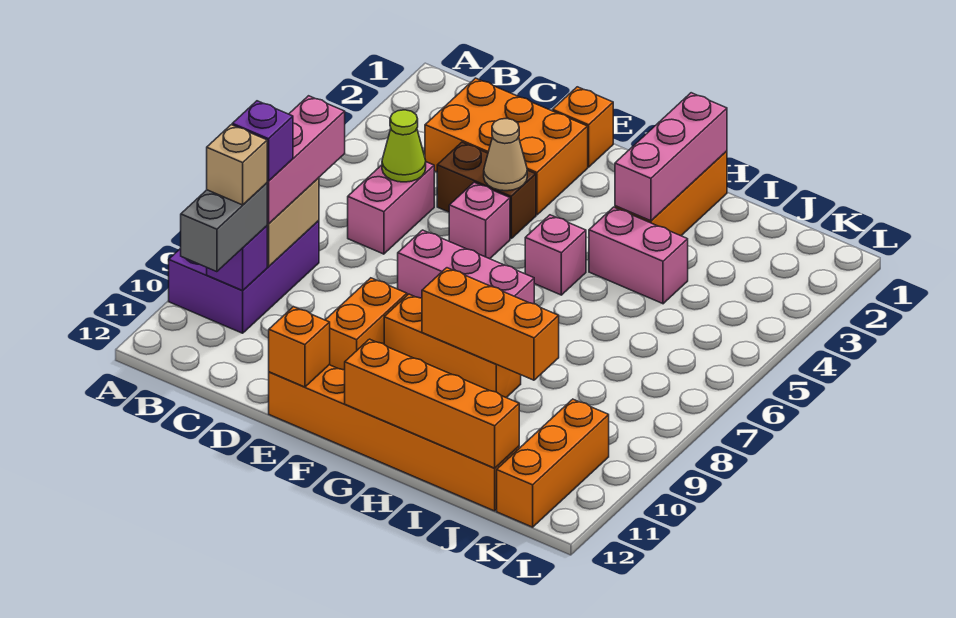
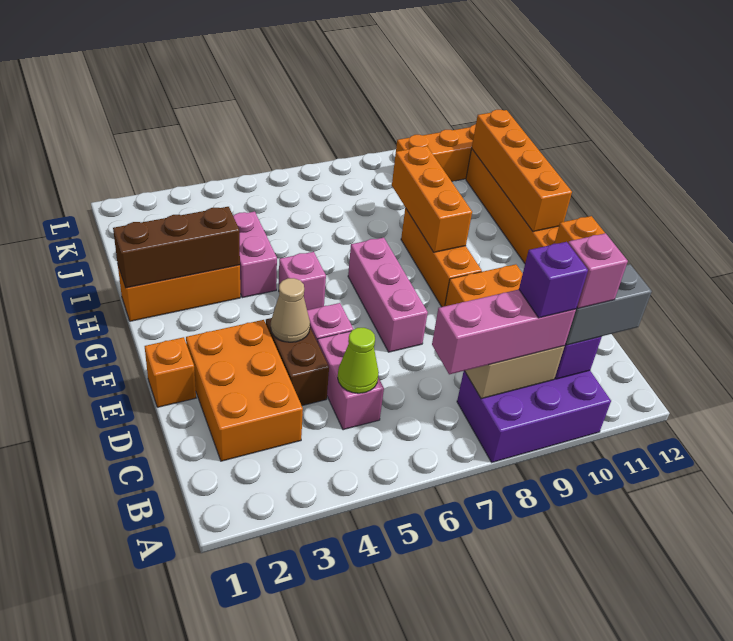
tan brick B10 level 4 -> pink brick B10 level 4
pink brick C5:C6 level 1 -> pink brick C5:D5 level 1
pink brick H1:H3 level 2 -> brown brick H1:H3 level 2

